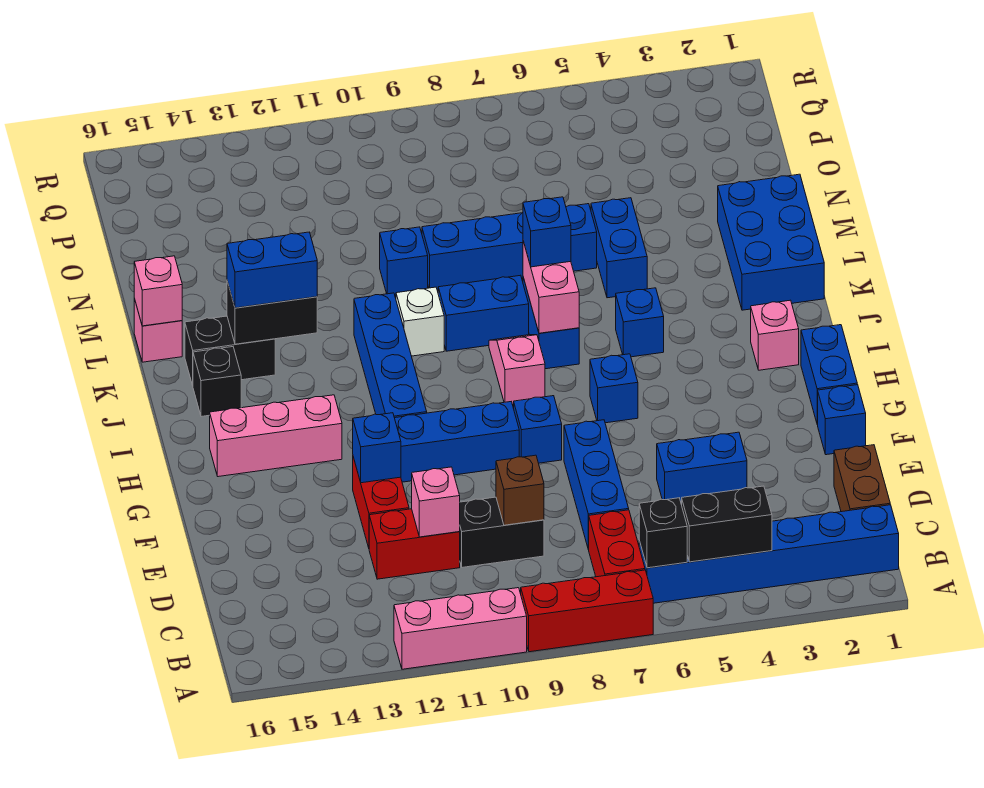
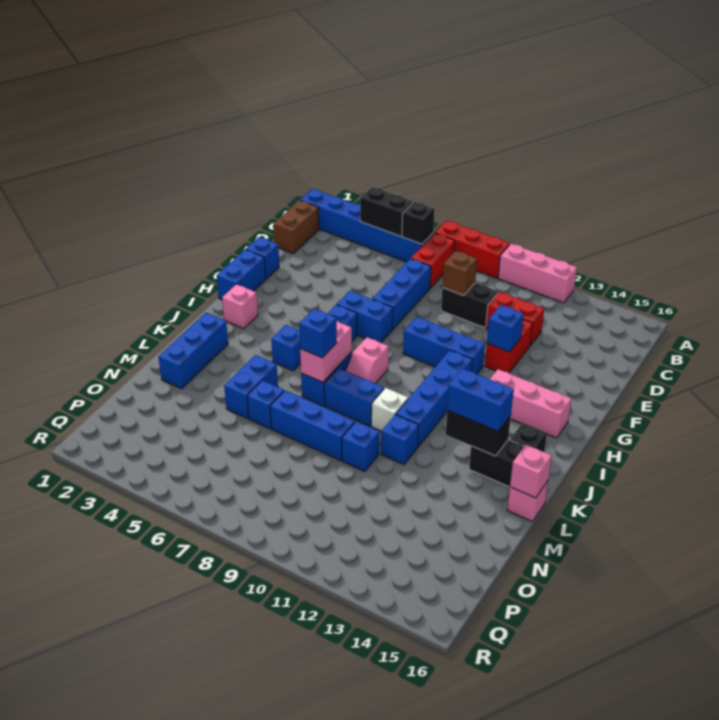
pink brick D11 level 2 -> none
blue brick E4:E5 level 1 -> blue brick G6:G7 level 1
blue brick G8 level 1 -> blue brick L11 level 1
blue brick K1:M2 level 1 -> blue brick K2:M2 level 1

